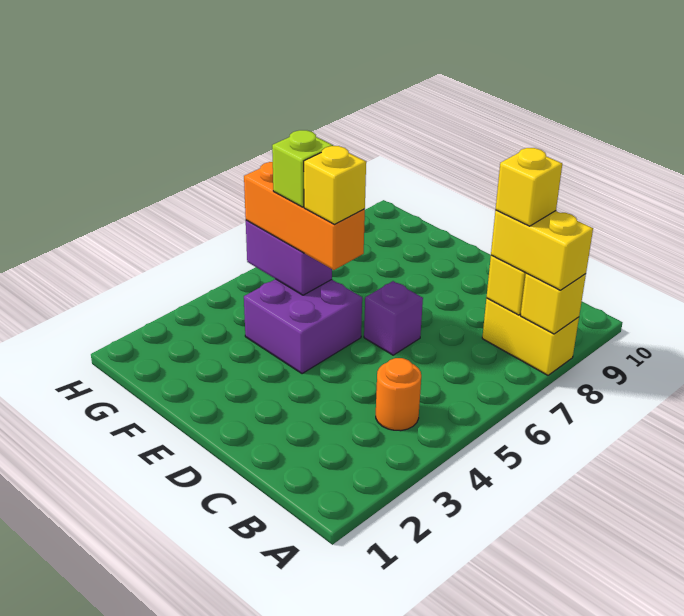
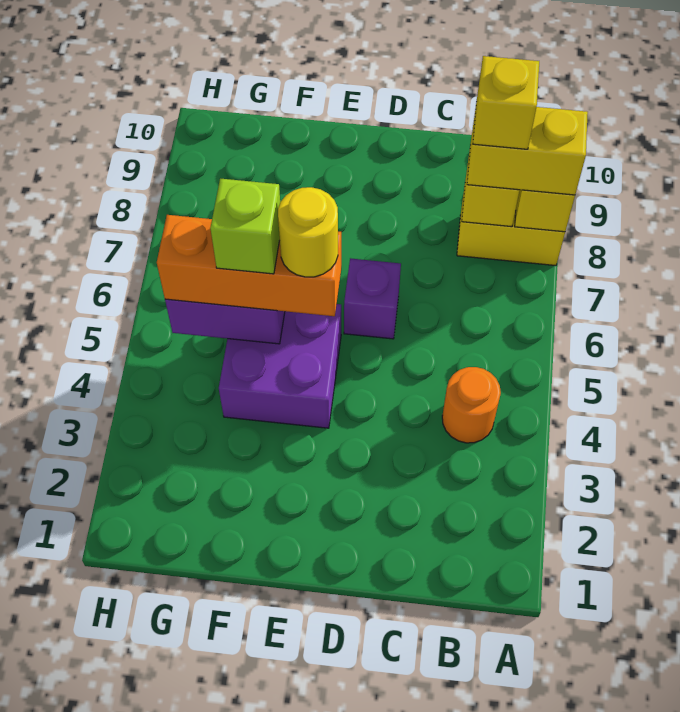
yellow brick E5 level 4 -> yellow round brick E5 level 4

